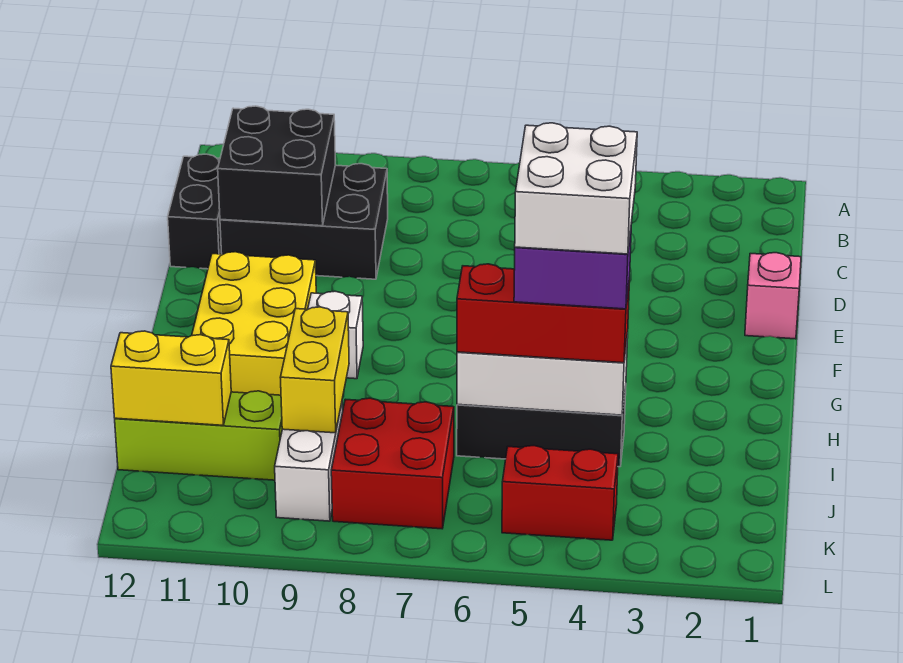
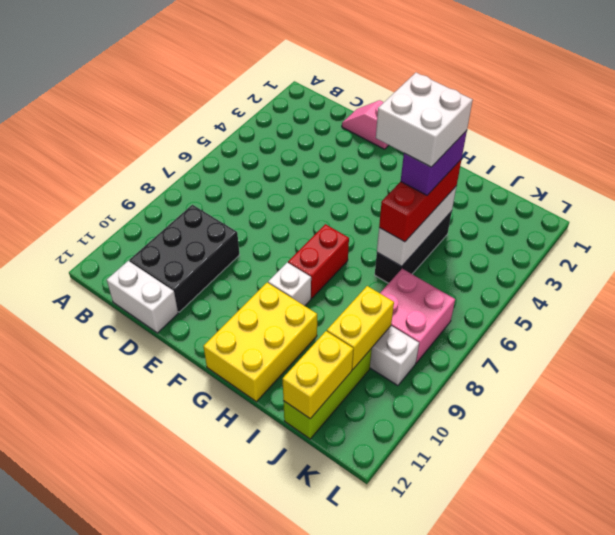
black brick C10:D11 level 2 -> none
black brick C12:D12 level 1 -> white brick C12:D12 level 1
yellow brick F10:H11 level 1 -> yellow brick G10:H12 level 1
yellow brick I9:J9 level 2 -> yellow brick J9:J10 level 2
red brick J7:K8 level 1 -> pink brick J7:K8 level 1
red brick K4:K5 level 1 -> red brick G7:G8 level 1

